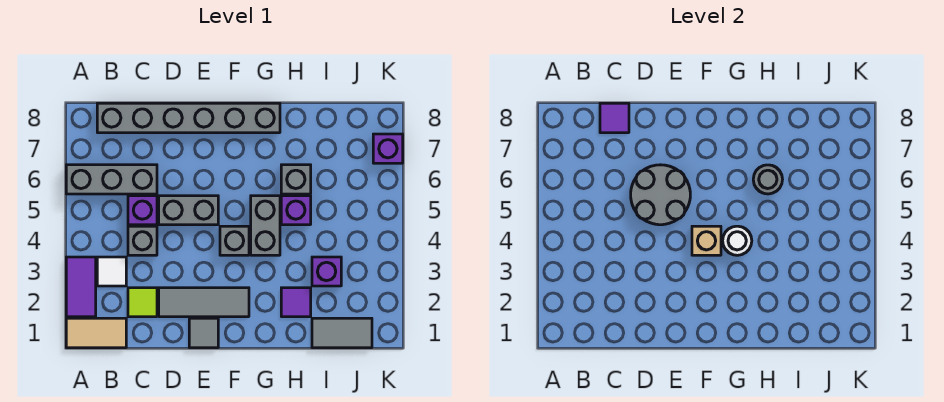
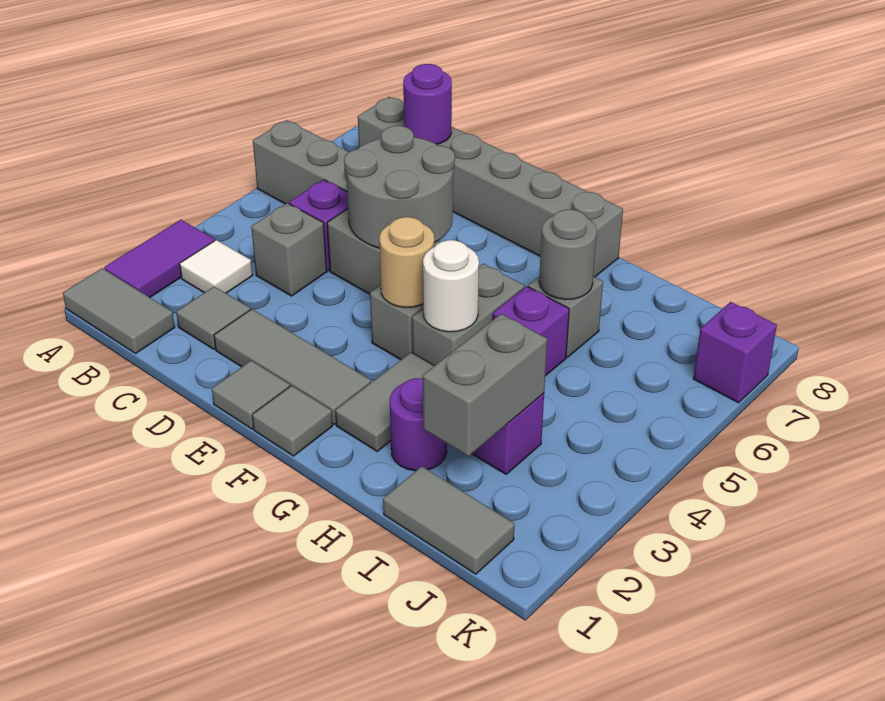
tan tile A1:B1 level 1 -> grey tile A1:B1 level 1
lime tile C2 level 1 -> grey tile C2 level 1
purple tile C8 level 2 -> purple round brick C8 level 2
none -> grey tile F1 level 1
tan brick F4 level 2 -> tan round brick F4 level 2
none -> grey tile G2:G3 level 1
purple tile H2 level 1 -> purple round brick H2 level 1
none -> grey brick I2:I3 level 2

